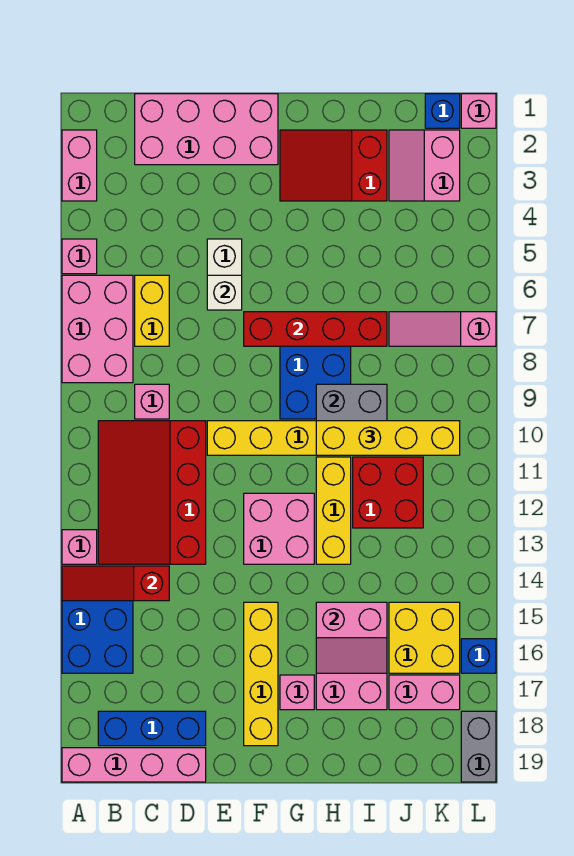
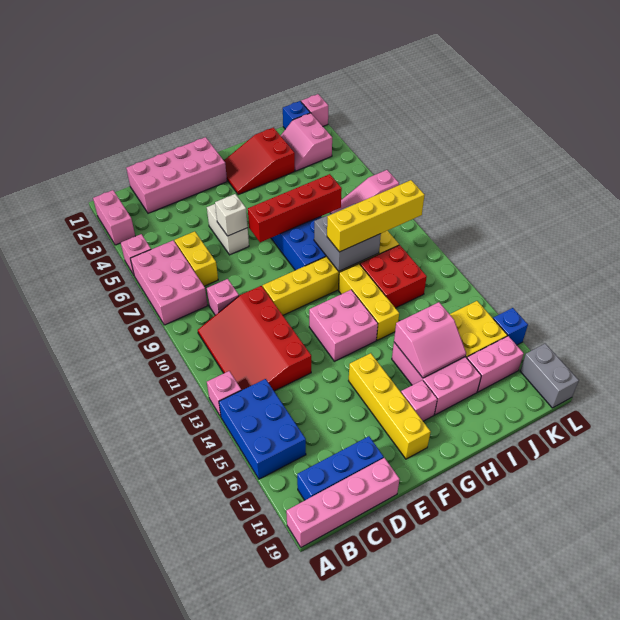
red slope A14:C14 level 2 top C -> none

